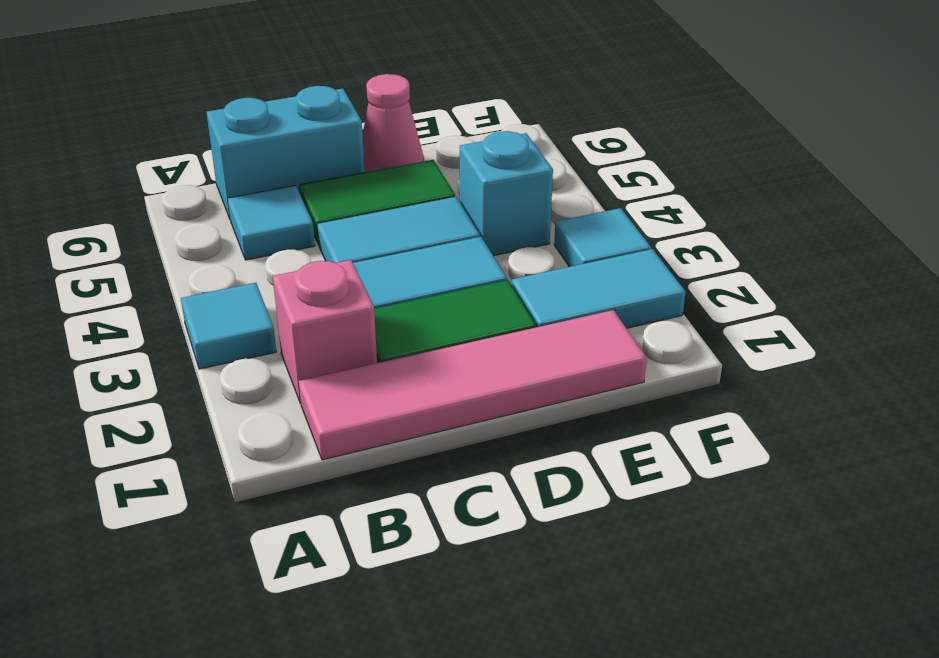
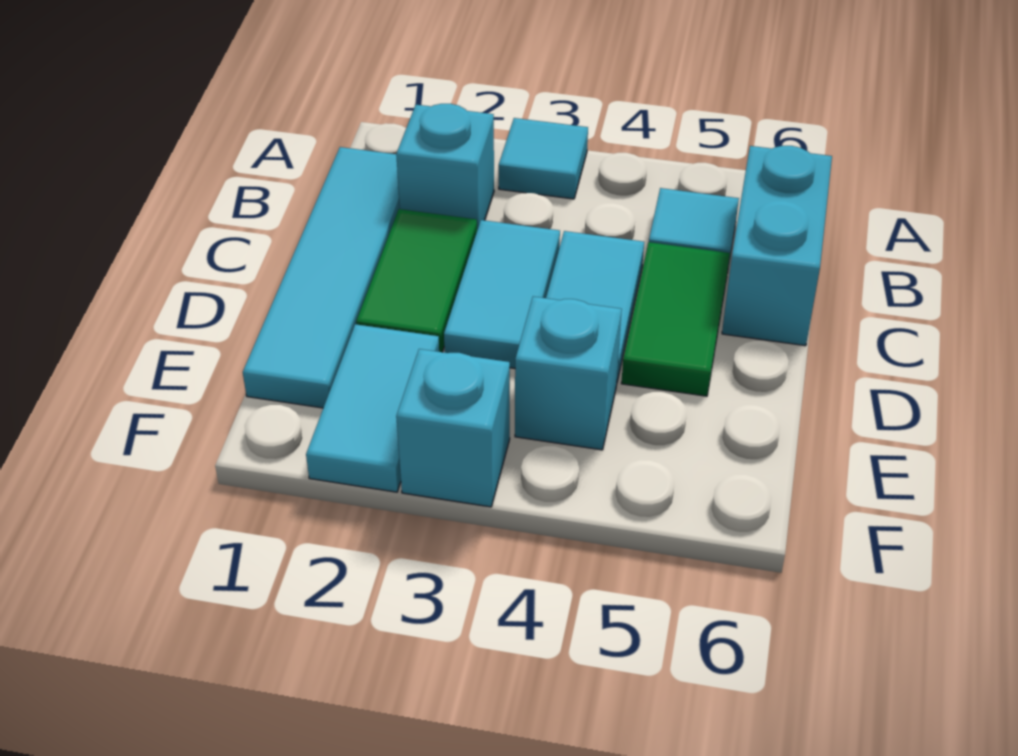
pink tile B1:E1 level 1 -> cyan tile B1:E1 level 1
pink brick B2 level 1 -> cyan brick B2 level 1
pink cone D6 level 1 -> none
cyan tile F3 level 1 -> cyan brick F3 level 1

